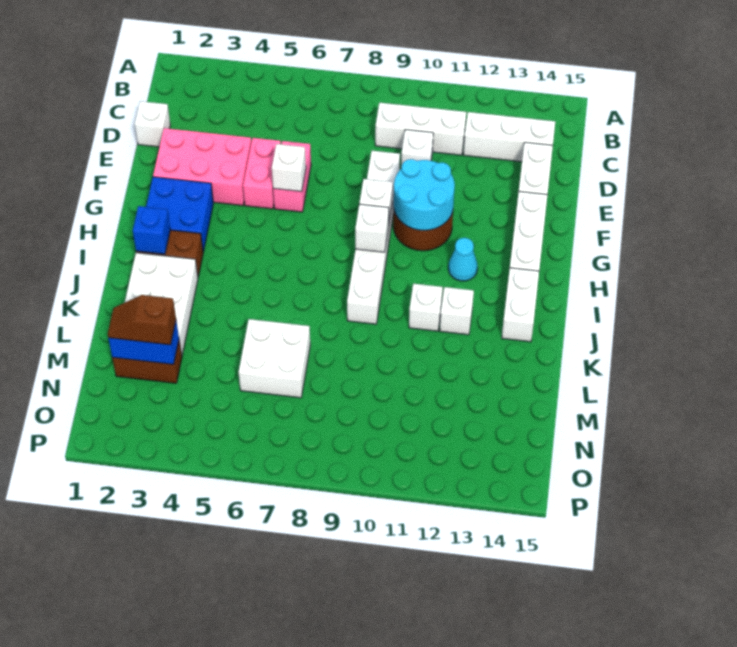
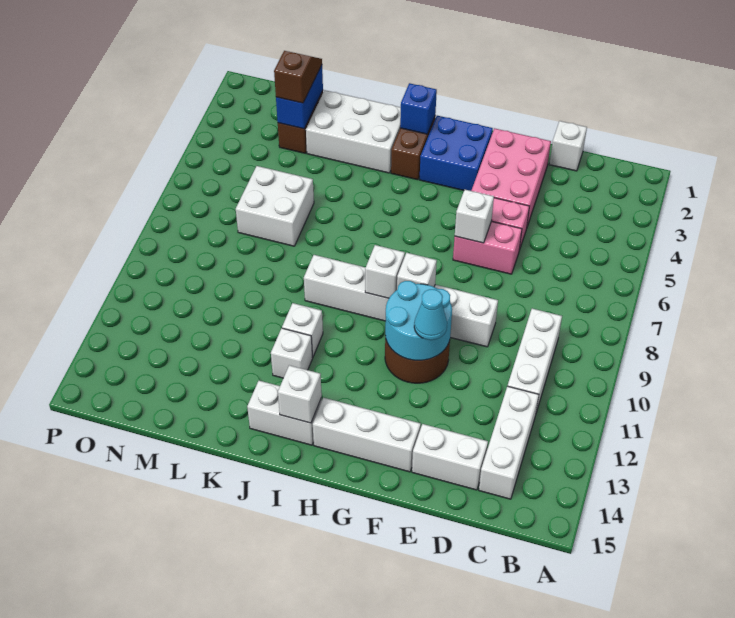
white brick D10 level 1 -> white brick I14 level 2
cyan cone H12 level 1 -> cyan cone F11 level 3

